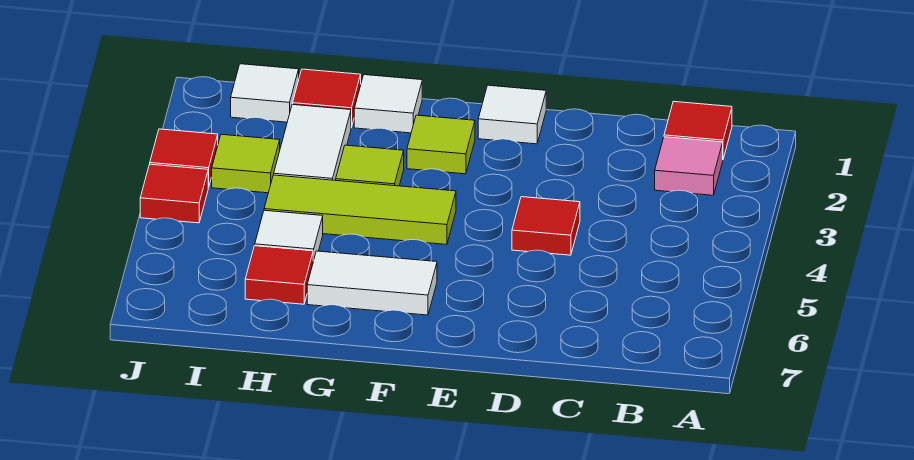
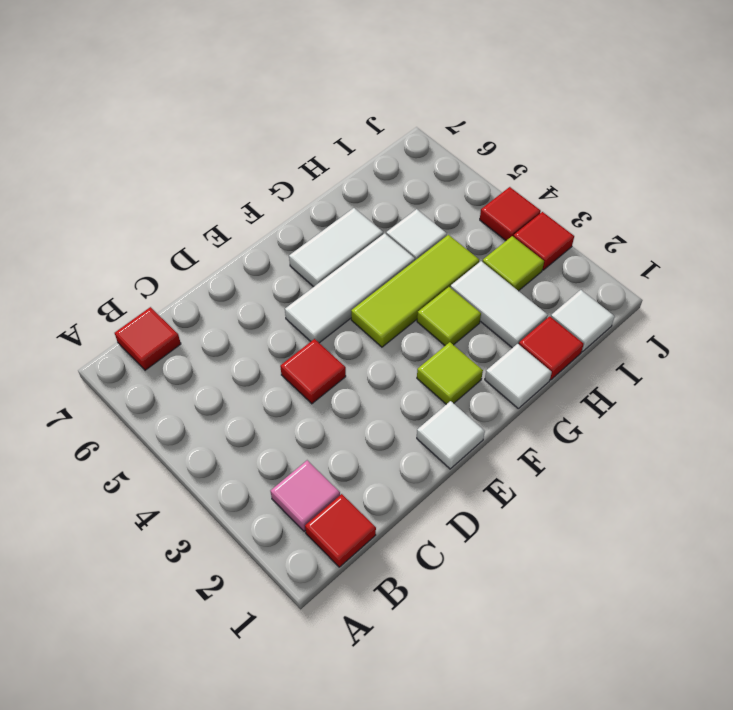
none -> white tile E5:G5 level 1
red tile H6 level 1 -> red tile B7 level 1

